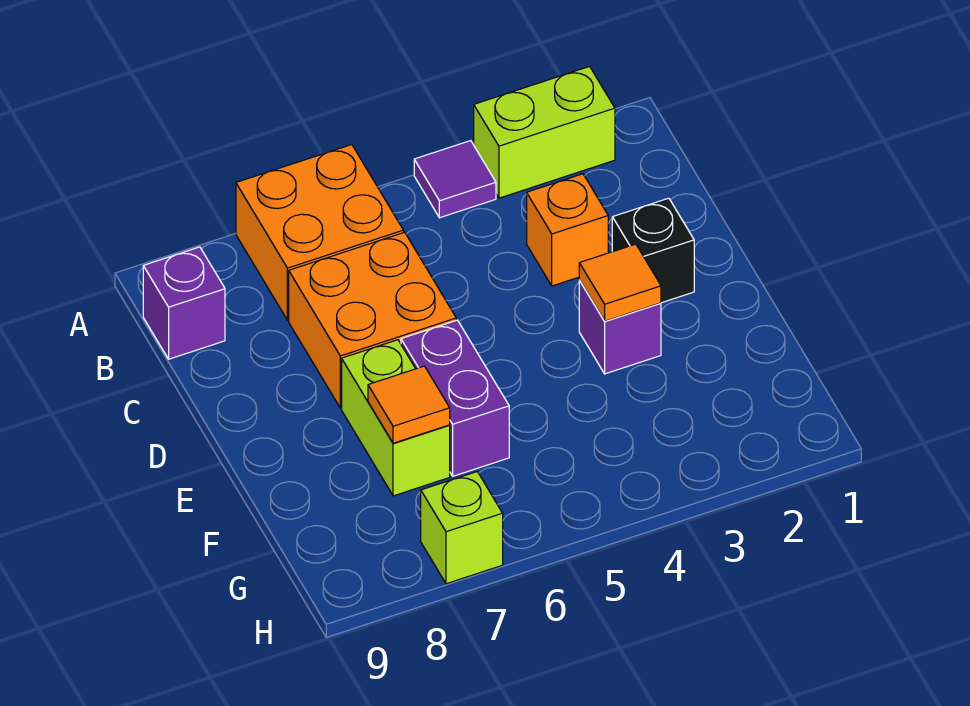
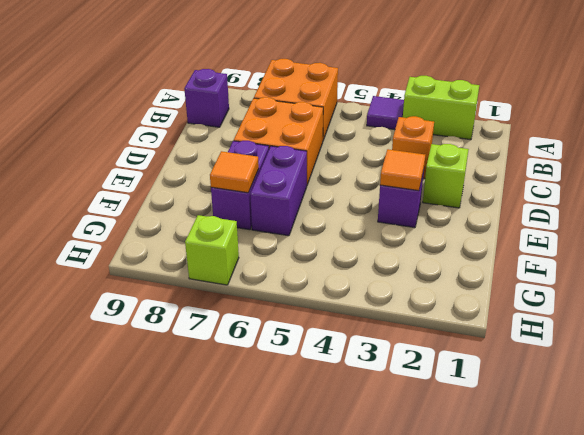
black brick D2 level 1 -> lime brick D2 level 1
lime brick E7:F7 level 1 -> purple brick E7:F7 level 1

